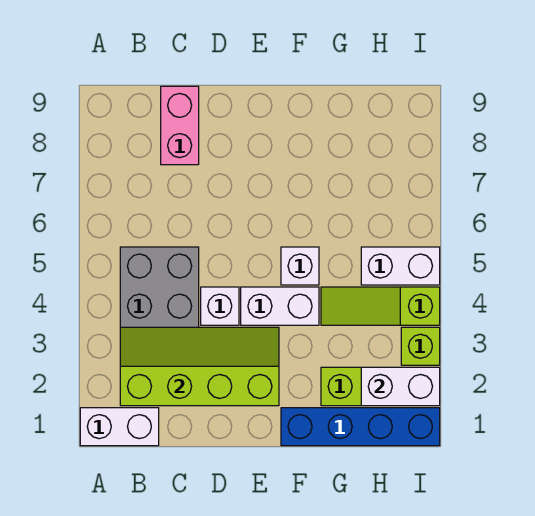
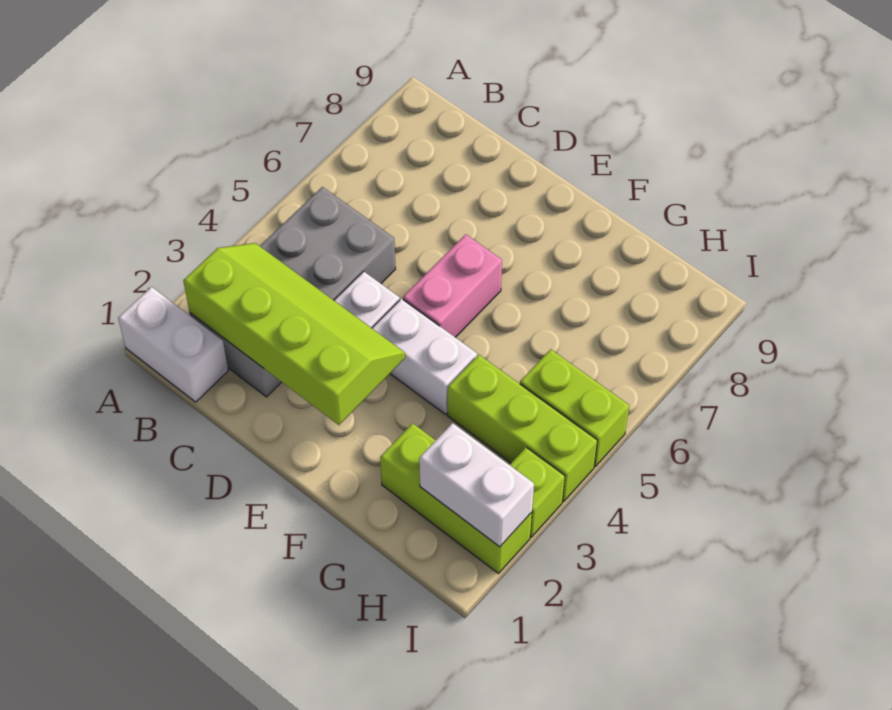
pink brick C8:C9 level 1 -> pink brick E5:E6 level 1
blue brick F1:I1 level 1 -> none
white brick F5 level 1 -> none
lime slope G4:I4 level 1 top I -> lime brick G4:I4 level 1
white brick H5:I5 level 1 -> lime brick H5:I5 level 1

